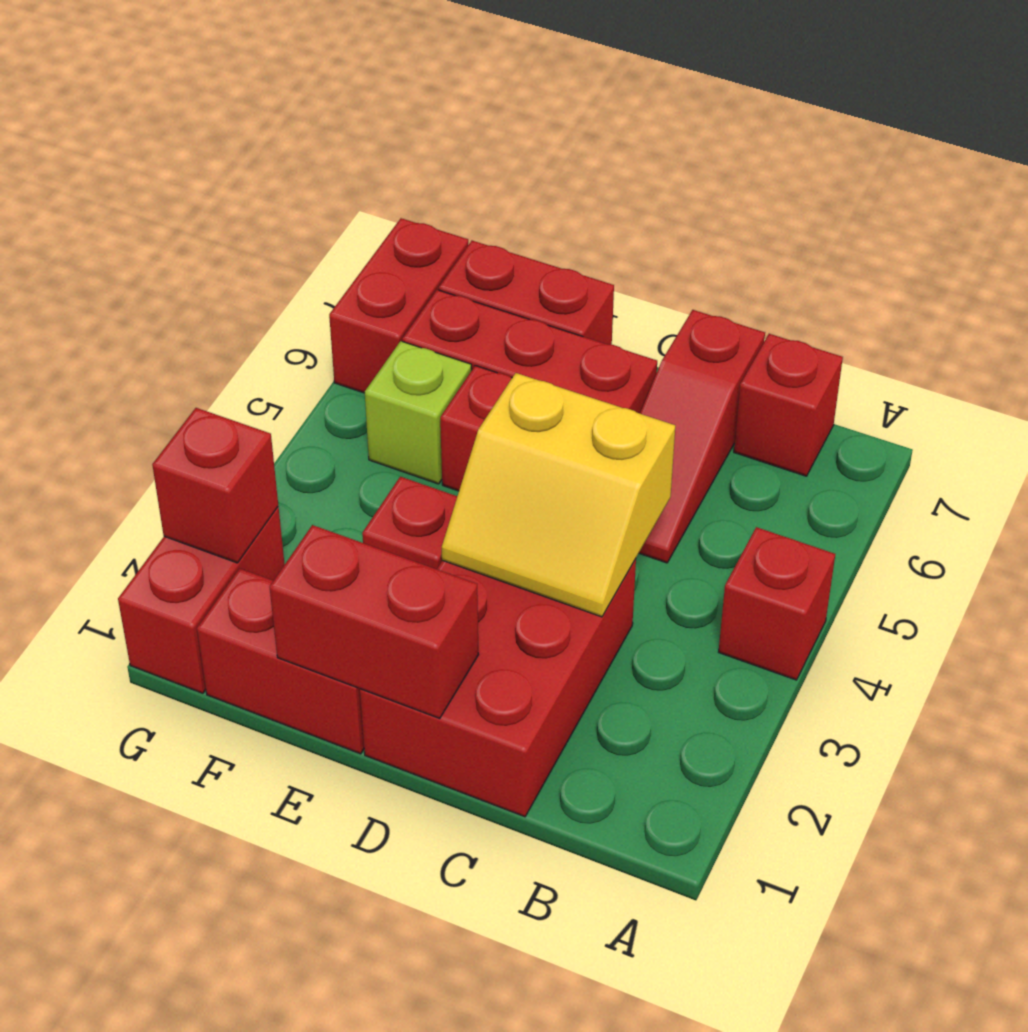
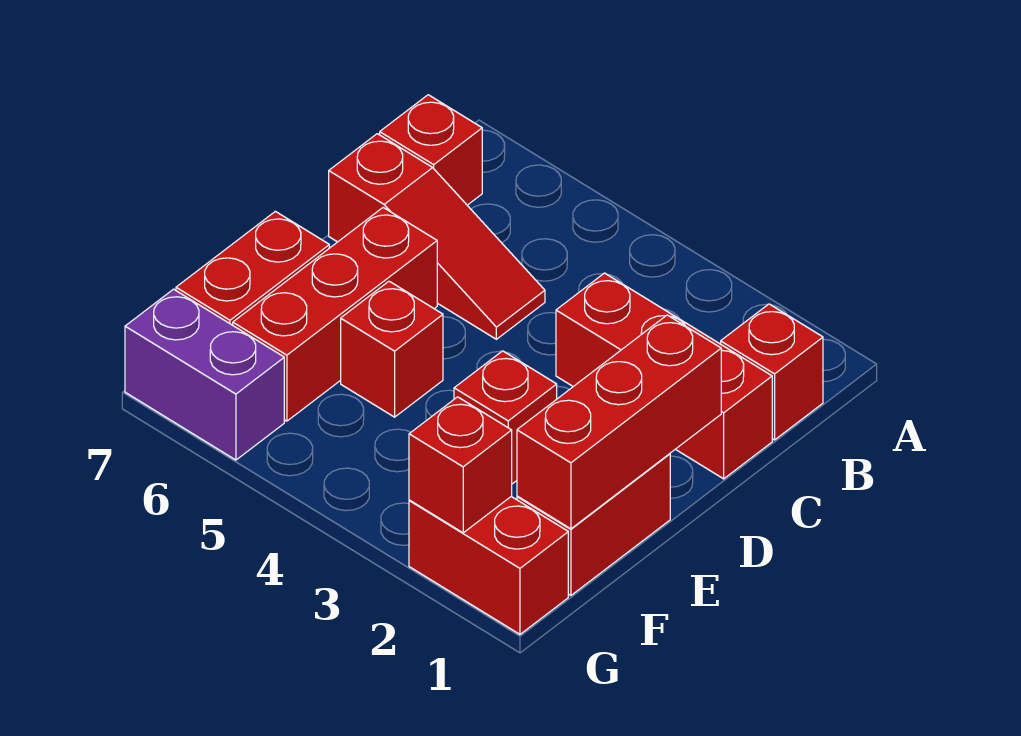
red brick A4 level 1 -> red brick B1 level 1
red brick C1:D3 level 1 -> red brick C1:C3 level 1
yellow slope C3:D4 level 2 top 4 -> none
red brick D1:E1 level 2 -> red brick D1:F1 level 2
lime brick F5 level 1 -> none
red brick G6:G7 level 1 -> purple brick G6:G7 level 1

